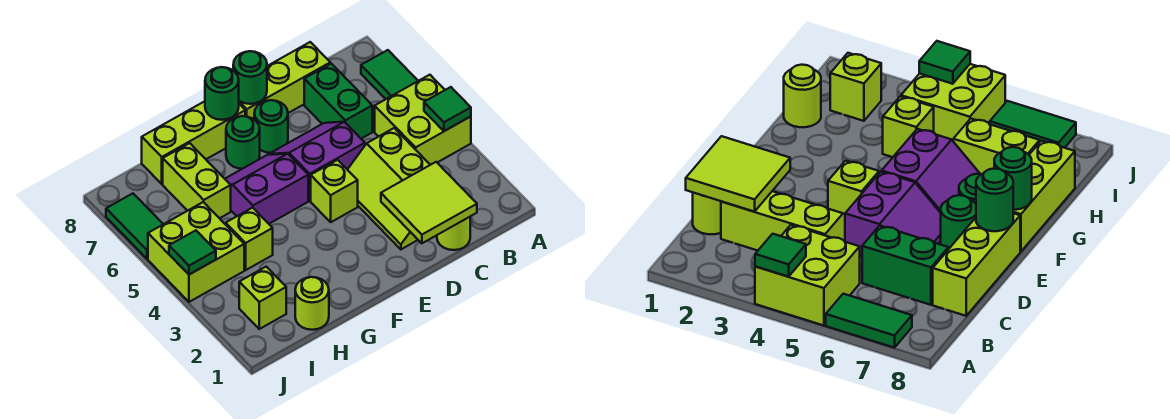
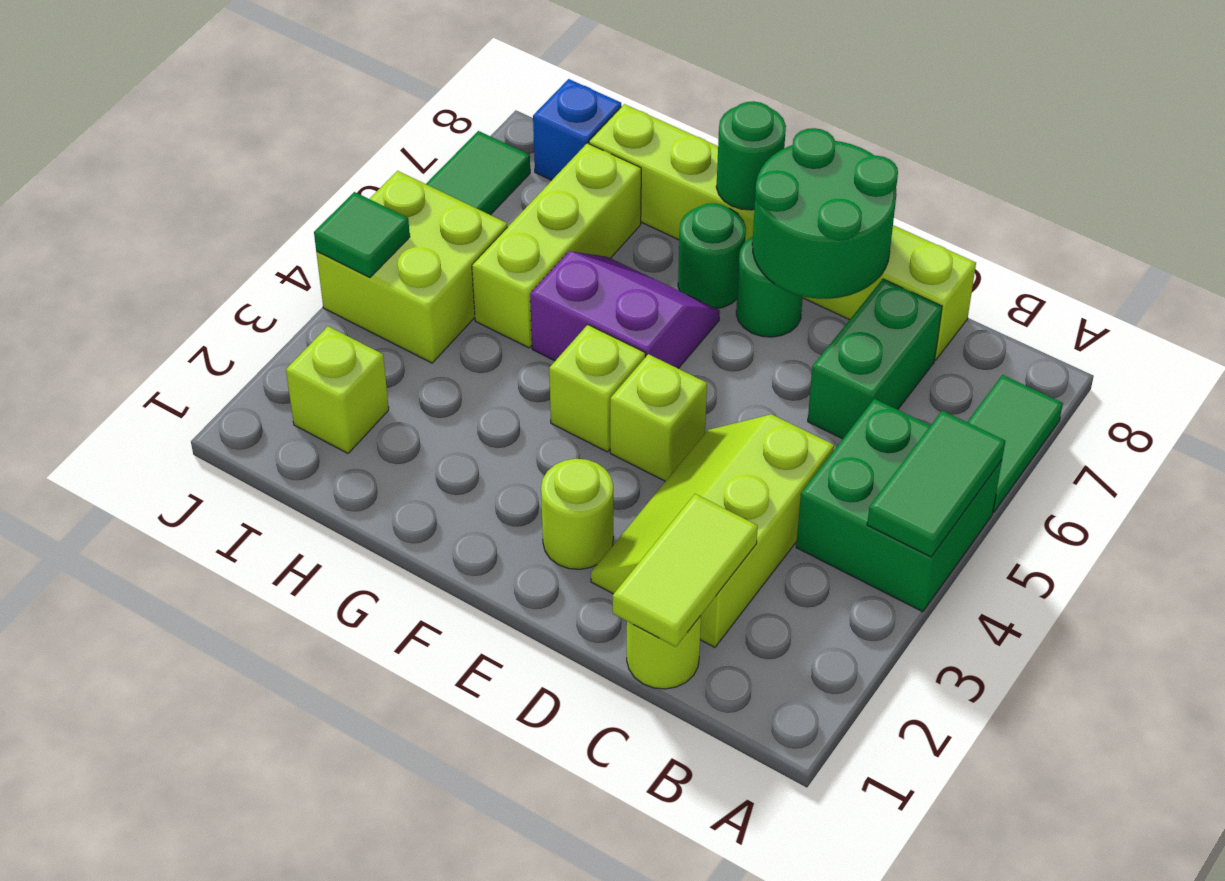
lime brick A4:B5 level 1 -> green brick A4:B5 level 1
green tile A4 level 2 -> green tile A4:A5 level 2
lime tile C1:D2 level 2 -> lime tile C1:C2 level 2
purple slope D5:E6 level 1 top 5 -> none
green round brick E8 level 2 -> green round brick D7:E8 level 2
lime round brick H1 level 1 -> lime round brick E2 level 1
lime brick H4 level 1 -> lime brick F4 level 1
lime brick H6:H7 level 1 -> lime brick H5:H7 level 1
none -> blue brick I8 level 1

